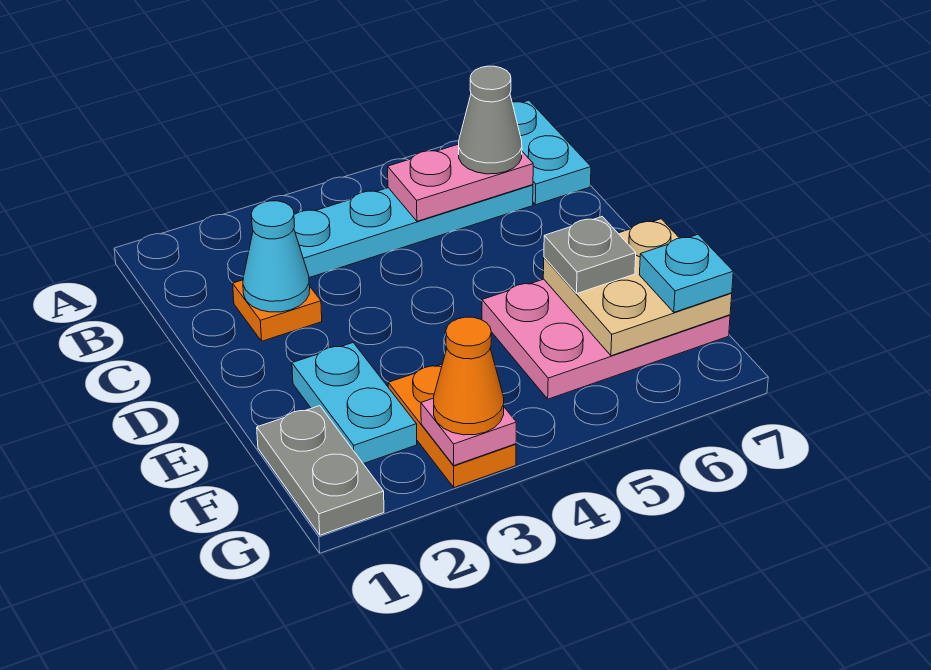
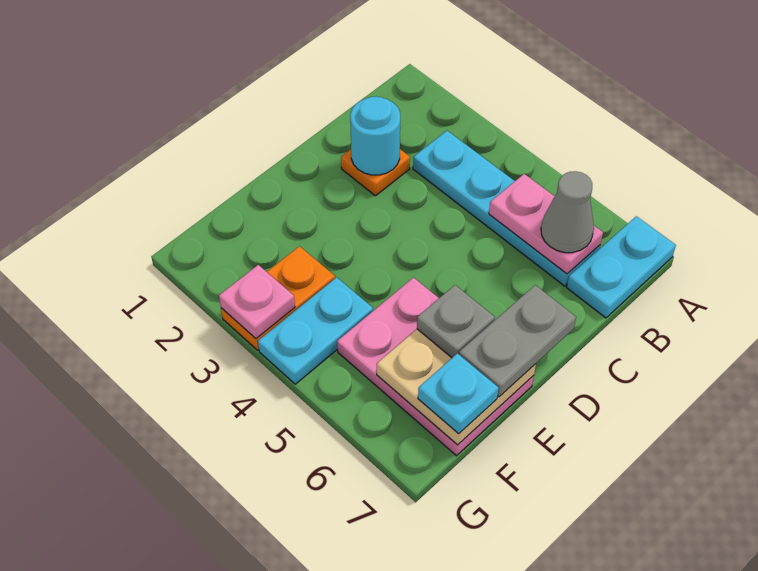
cyan cone C2 level 2 -> cyan round brick C2 level 2
cyan plate E2:F2 level 1 -> cyan plate F4:G4 level 1
grey plate F1:G1 level 1 -> grey plate D7:E7 level 3
orange cone G3 level 3 -> none

